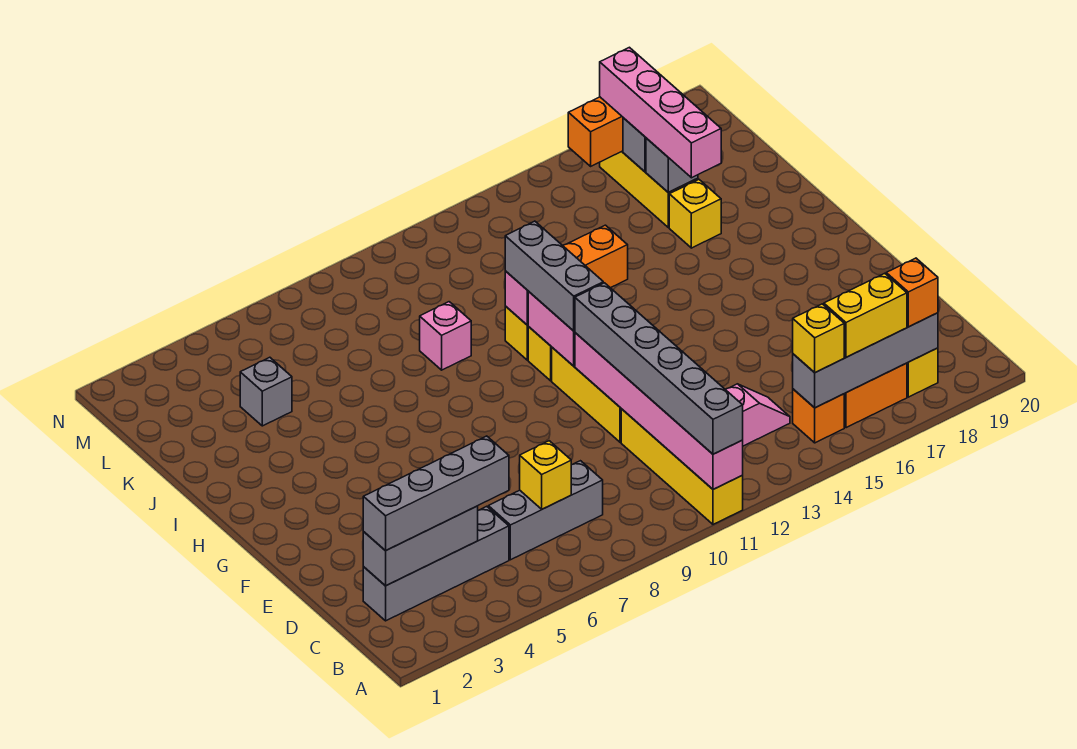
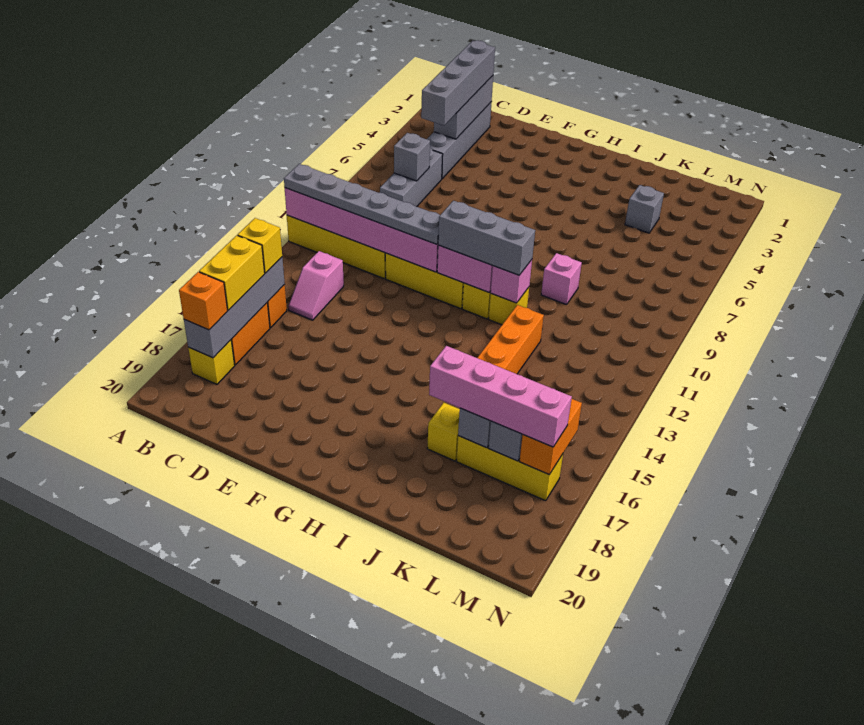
grey brick A11:F11 level 3 -> grey plate A11:F11 level 3
yellow brick C7 level 2 -> grey brick C7 level 2

